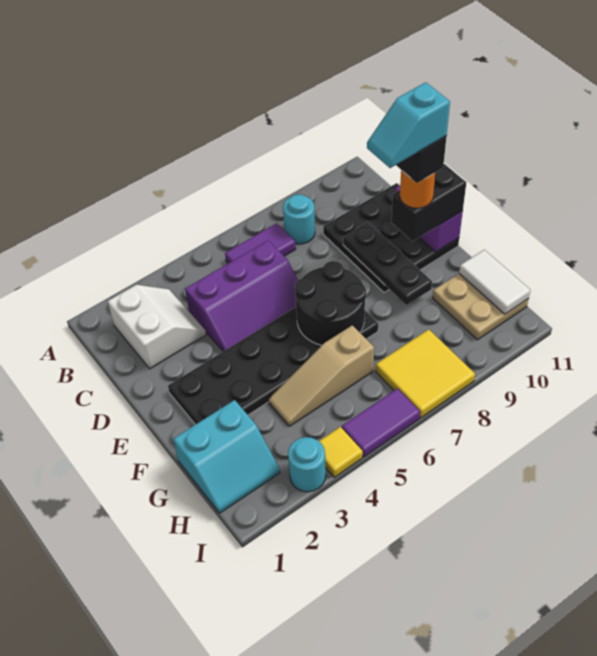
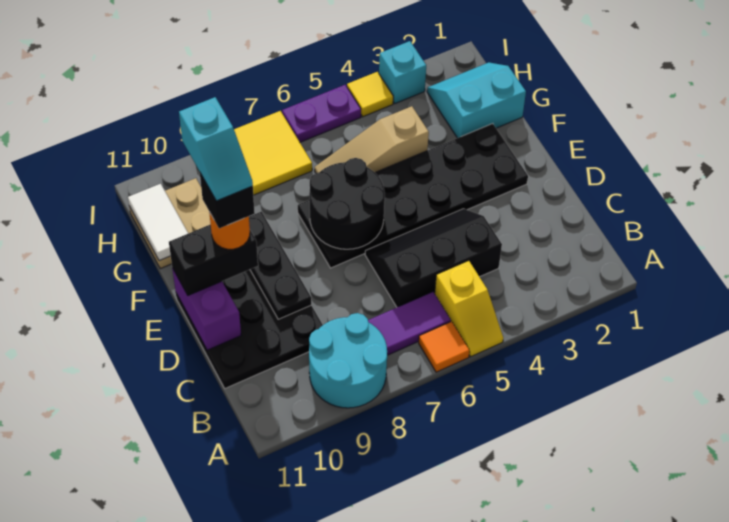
none -> yellow slope A5:B5 level 1 top B
none -> orange tile A6 level 1
white slope B2:C3 level 1 top 2 -> none
cyan round brick B8 level 1 -> cyan round brick A8:B9 level 1
purple slope C4:D6 level 1 top C -> black slope C4:D6 level 1 top C
cyan slope E9:E10 level 6 top 10 -> cyan slope E10:F10 level 6 top F
tan slope G4:G6 level 1 top 6 -> tan slope G4:G6 level 1 top 4
cyan round brick I3 level 1 -> cyan brick I3 level 1
purple tile I5:I6 level 1 -> purple plate I5:I6 level 1

